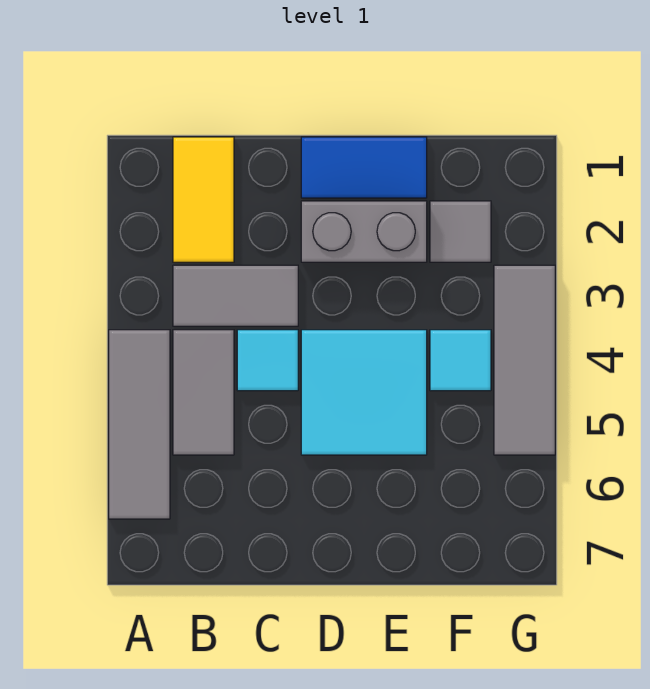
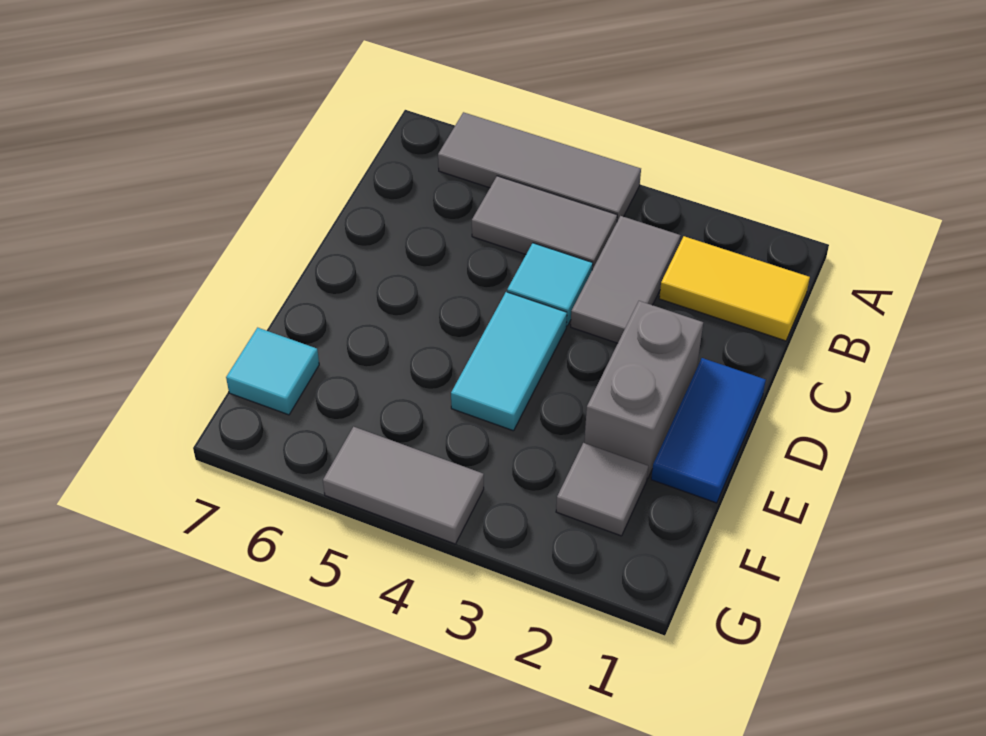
cyan tile D4:E5 level 1 -> cyan tile D4:E4 level 1
cyan tile F4 level 1 -> cyan tile F7 level 1
grey tile G3:G5 level 1 -> grey tile G4:G5 level 1

